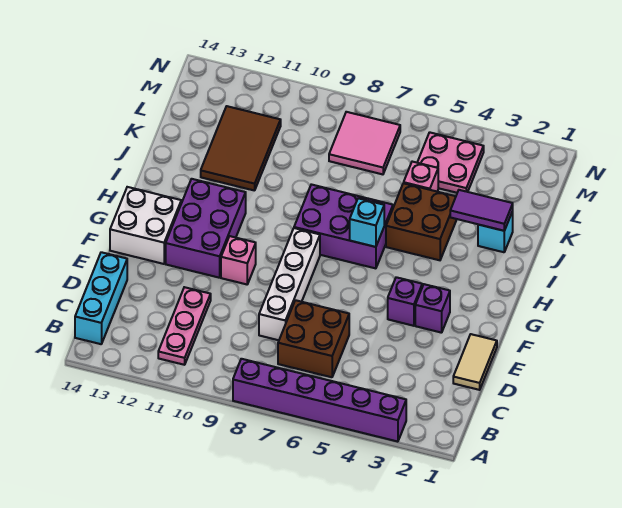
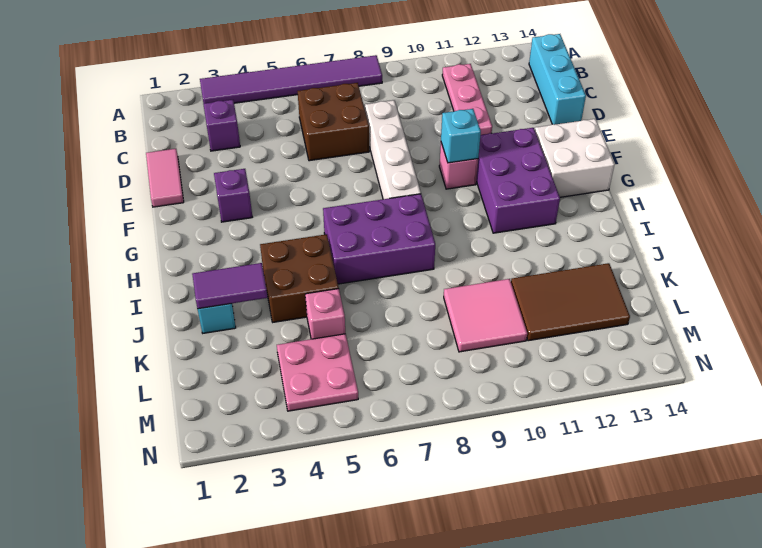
purple brick A3:A8 level 1 -> purple tile A3:A8 level 1
tan tile D1:E1 level 1 -> pink tile D1:E1 level 1
purple brick F4 level 1 -> purple brick C3 level 1
cyan brick H6 level 2 -> cyan brick F10 level 2
brown tile J11:L12 level 1 -> brown tile K11:L13 level 1
pink tile L7:M8 level 1 -> pink tile K9:L10 level 1

